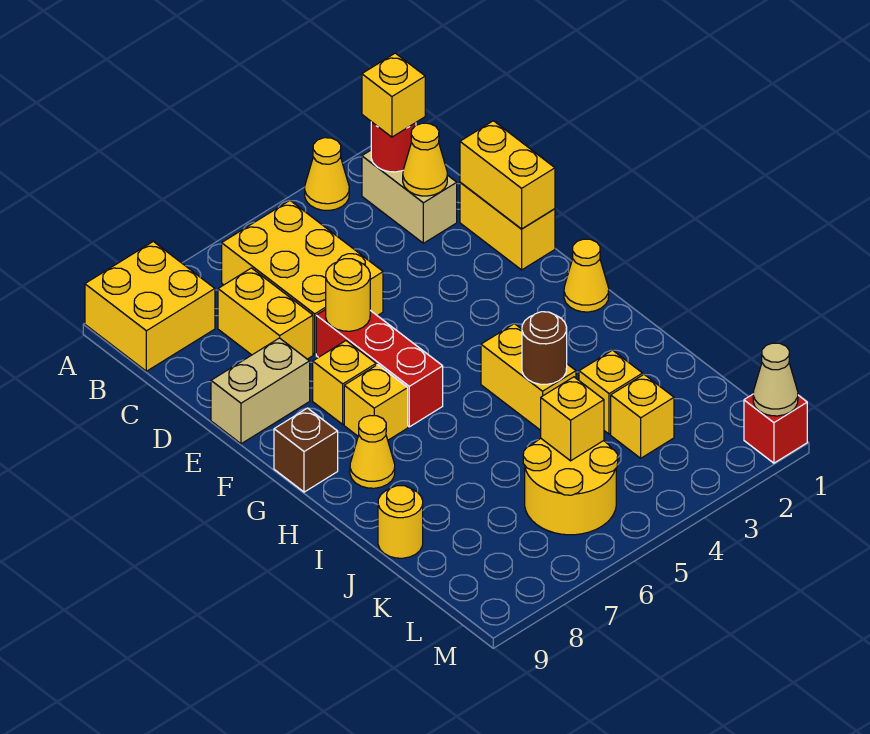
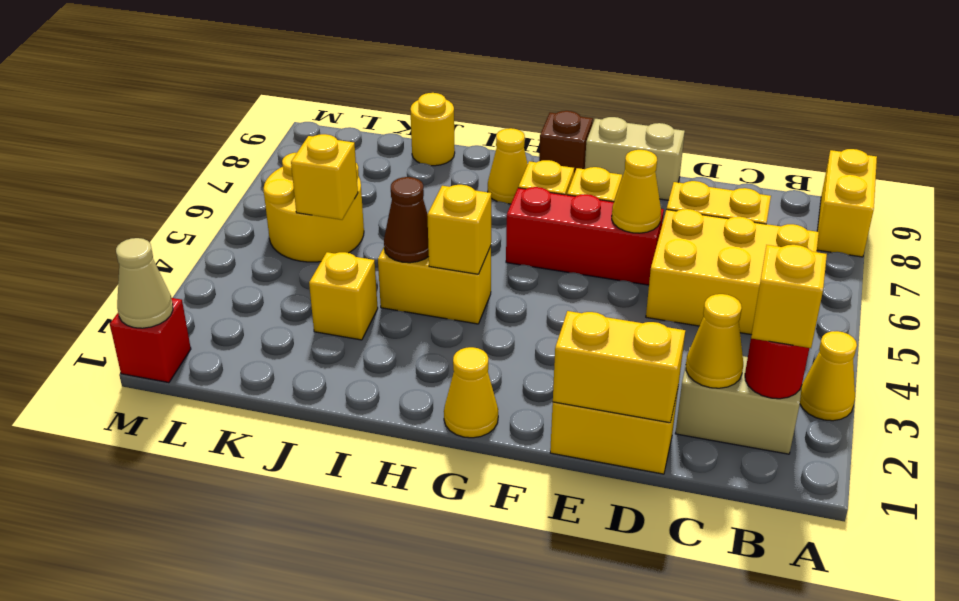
yellow brick A8:B9 level 1 -> yellow brick A8:A9 level 1
yellow round brick E6 level 2 -> yellow cone E6 level 2
tan brick E8:E9 level 1 -> tan brick E9:F9 level 1
brown round brick I4 level 2 -> brown cone I4 level 2
yellow brick K3 level 1 -> yellow brick H4 level 2

